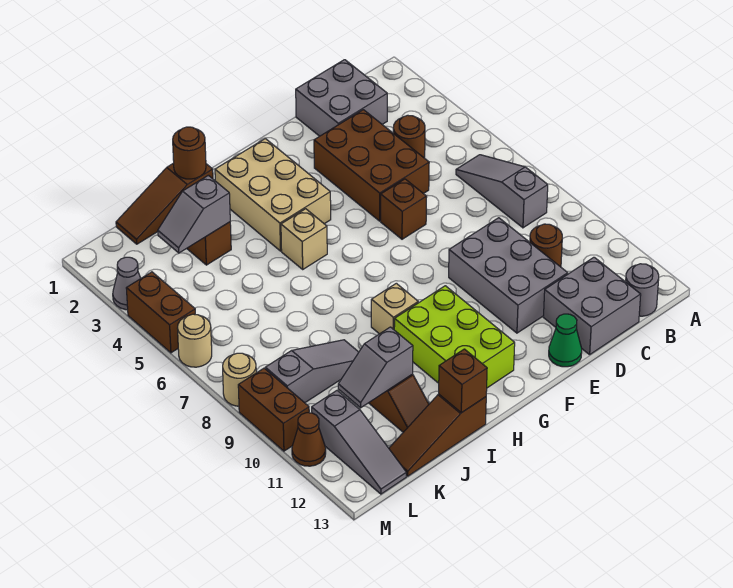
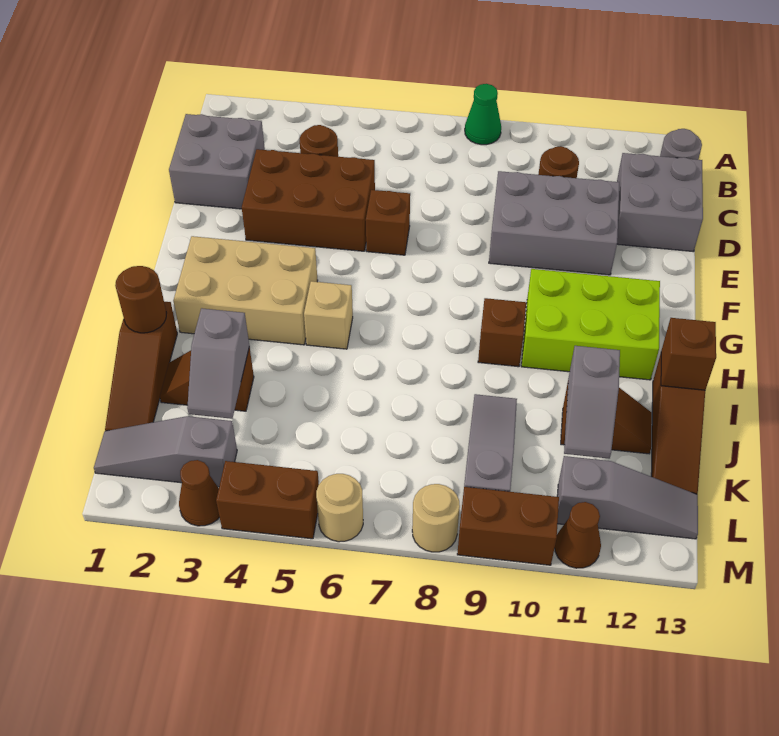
grey slope B6:B8 level 1 top 8 -> grey slope L1:L3 level 1 top 3
green cone E13 level 1 -> green cone A8 level 1
tan brick H9 level 1 -> brown brick H9 level 1
grey cone M3 level 1 -> brown cone M3 level 1

